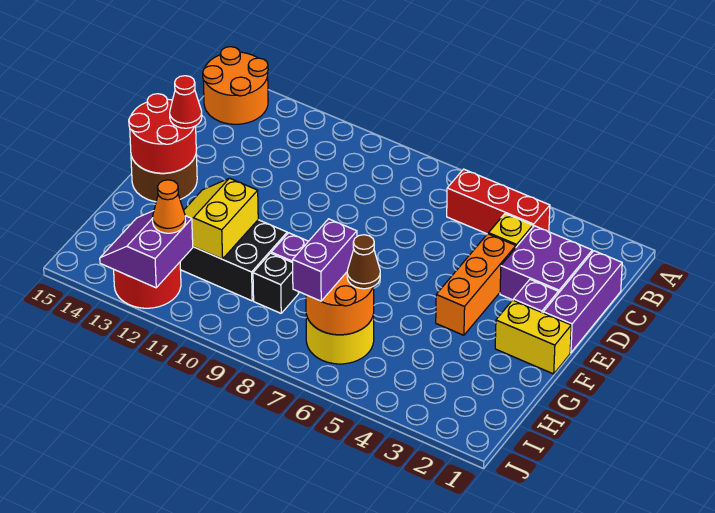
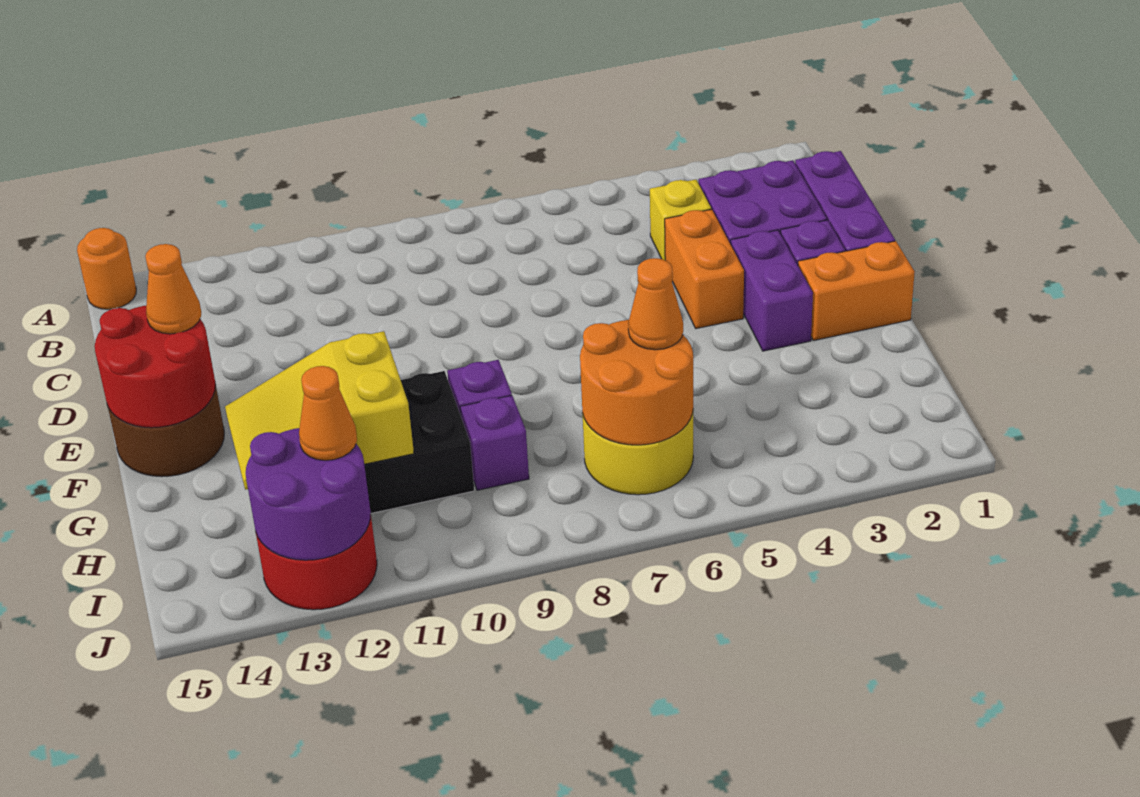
orange round brick A14:B15 level 1 -> orange round brick A15 level 1
red brick B4:B6 level 1 -> none
orange brick D4:F4 level 1 -> orange brick D4:E4 level 1
red cone E14 level 3 -> orange cone E14 level 3
yellow brick F1:F2 level 1 -> orange brick F1:F2 level 1
yellow slope G11:H12 level 2 top 11 -> yellow slope G11:H13 level 2 top 11
brown cone H6 level 3 -> orange cone H6 level 3
purple brick H7:I7 level 3 -> purple brick E3:F3 level 1
black brick H9 level 1 -> purple brick H9 level 1
purple slope I12:J13 level 2 top 12 -> purple round brick I12:J13 level 2

